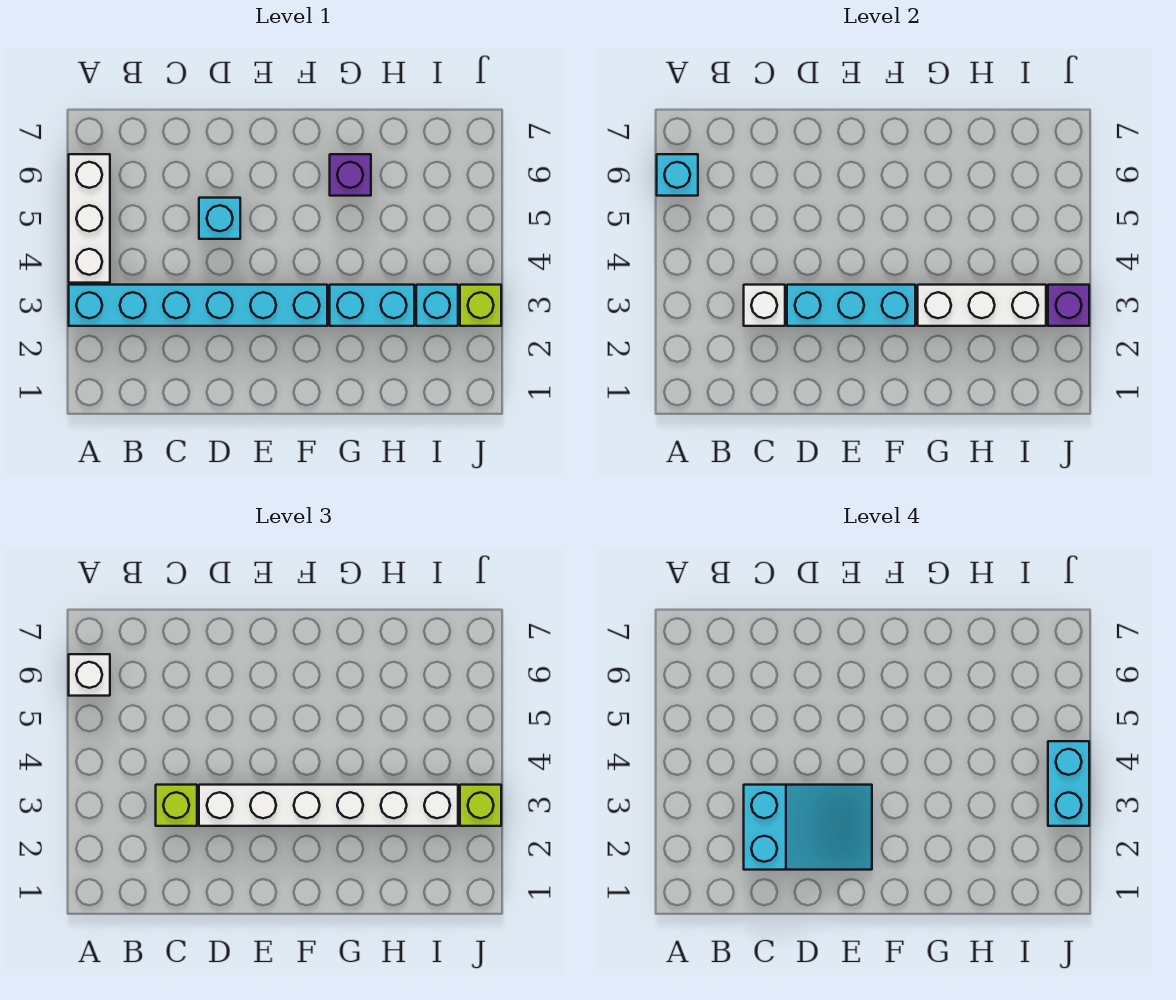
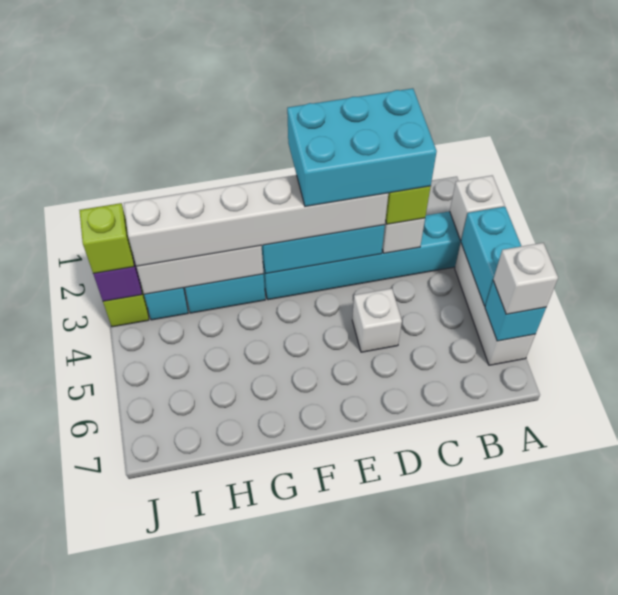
none -> white brick A3 level 2
cyan slope C2:E3 level 4 top C -> cyan brick C2:E3 level 4
cyan brick D5 level 1 -> white brick D5 level 1
purple brick G6 level 1 -> none
cyan brick J3:J4 level 4 -> cyan brick A4:A5 level 2

